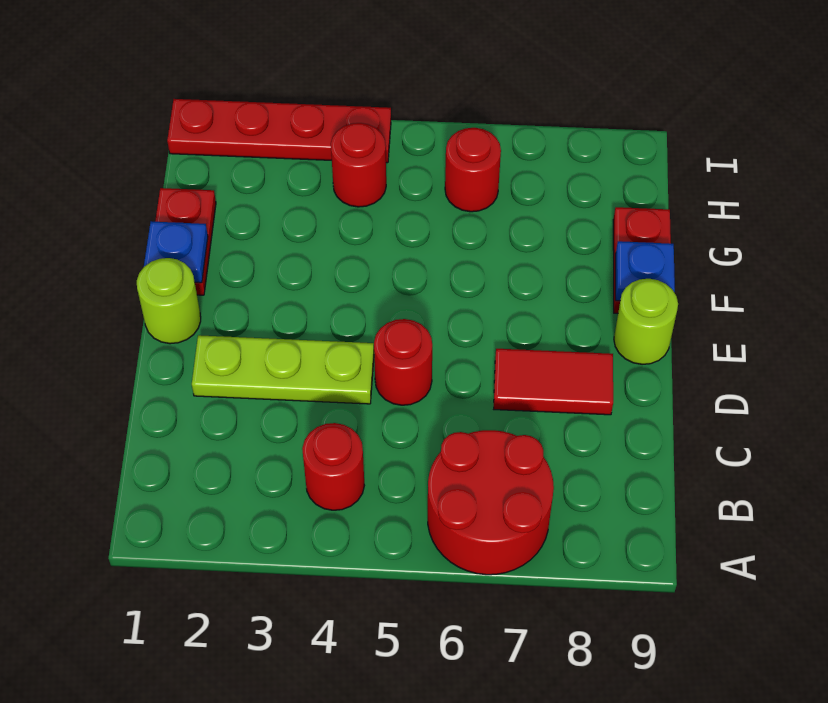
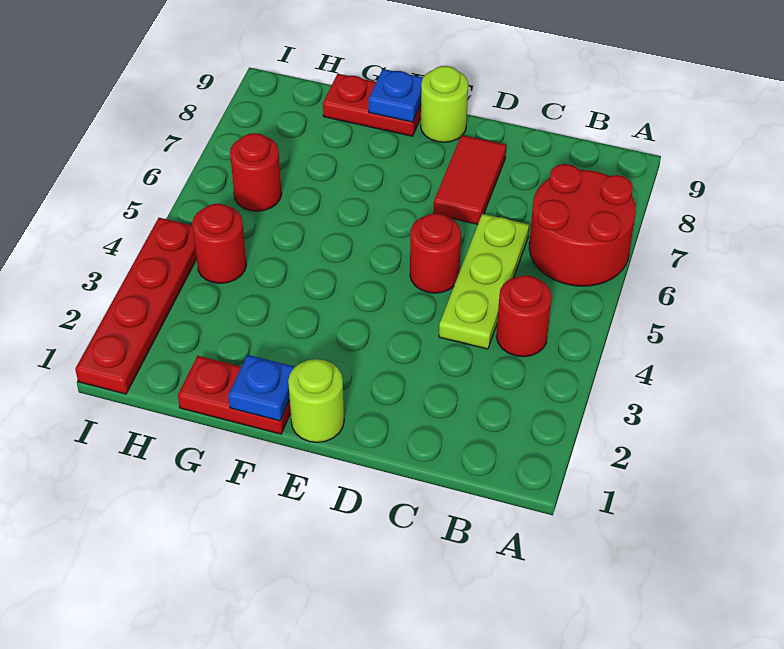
lime plate D2:D4 level 1 -> lime plate C4:C6 level 1

